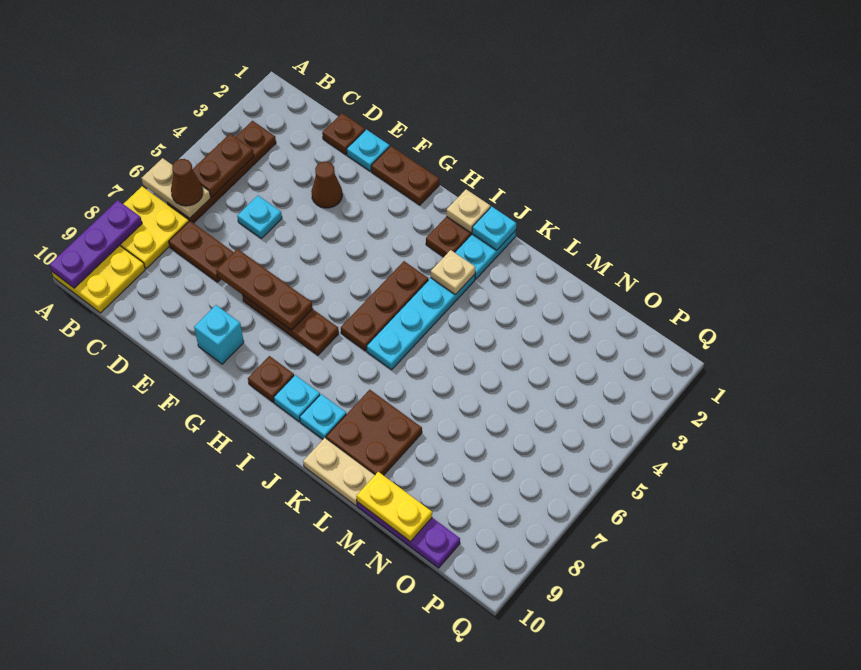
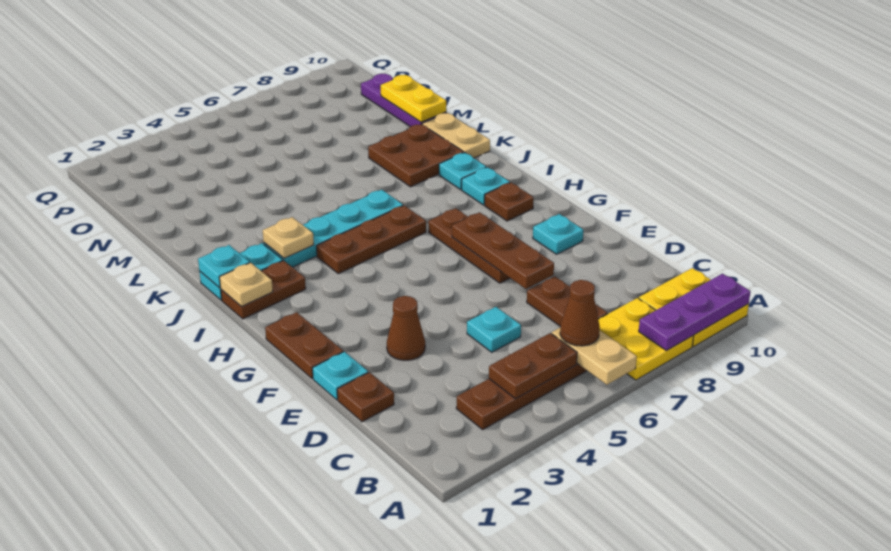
cyan brick F9 level 1 -> cyan plate F9 level 1

